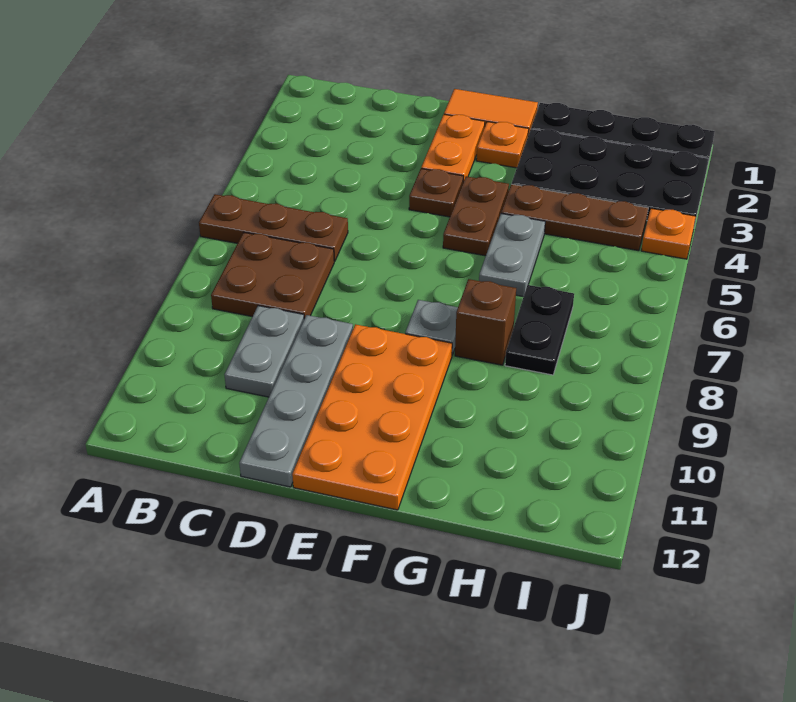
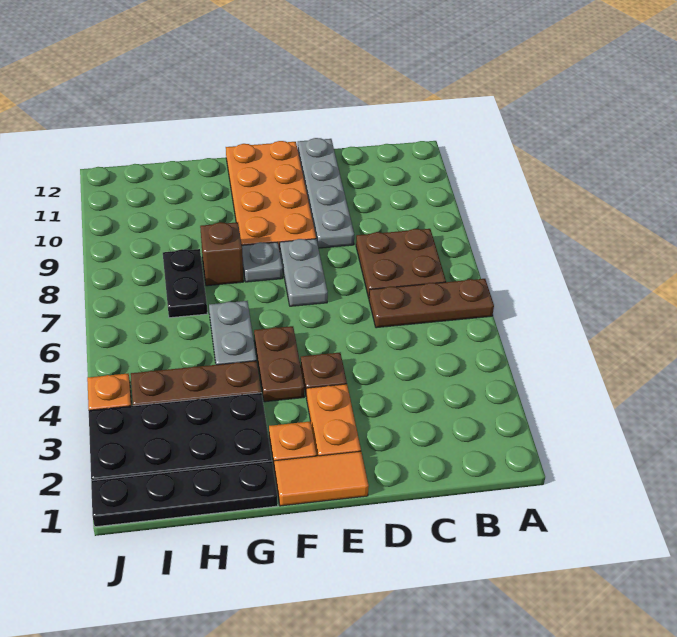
grey plate C9:C10 level 1 -> grey plate E7:E8 level 1

